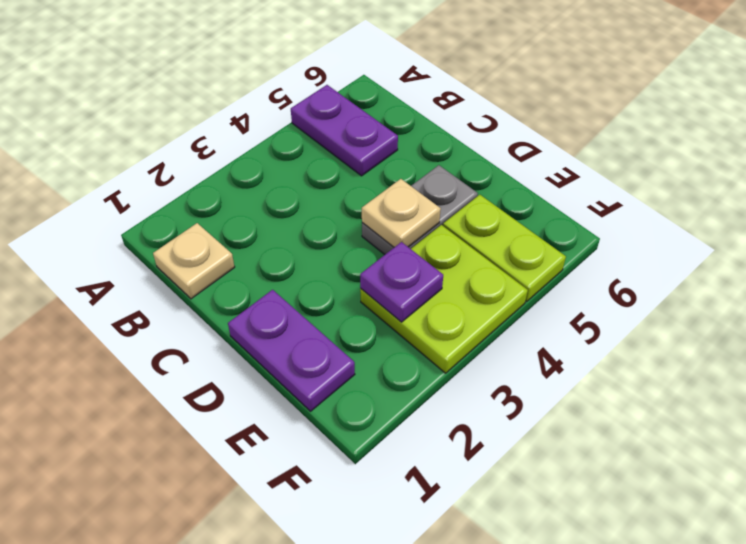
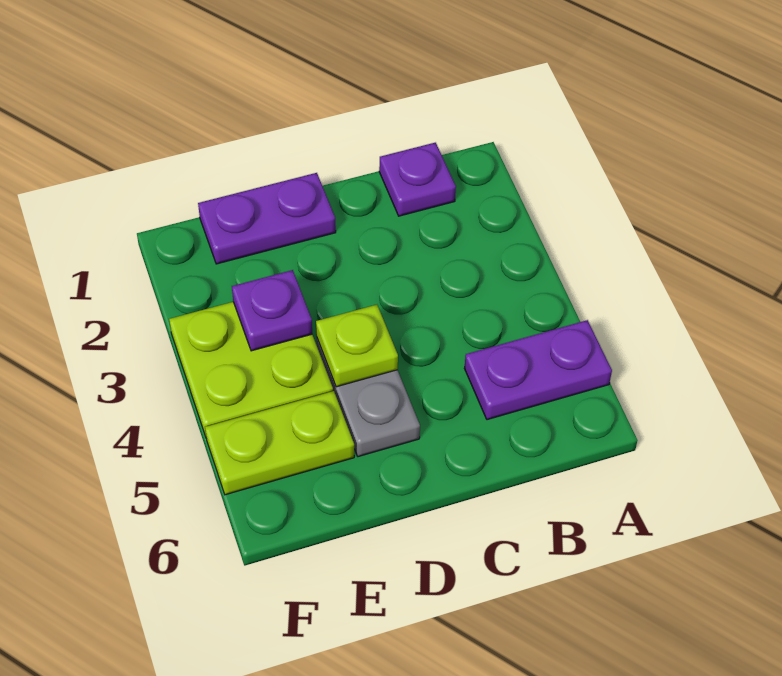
tan plate B1 level 1 -> purple plate B1 level 1
tan plate D4 level 2 -> lime plate D4 level 2

